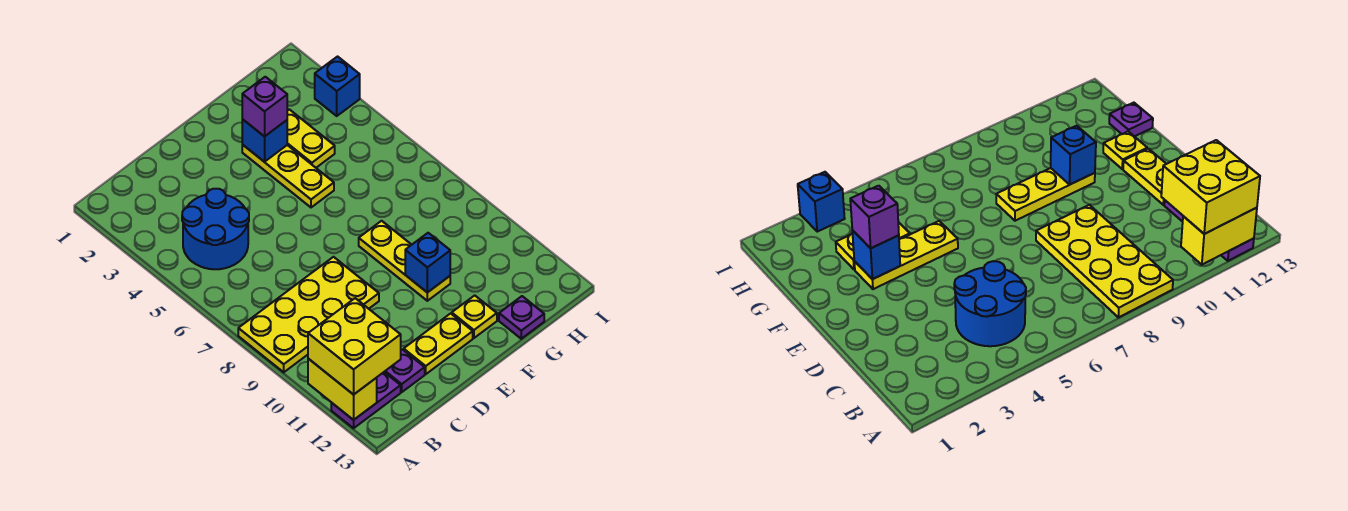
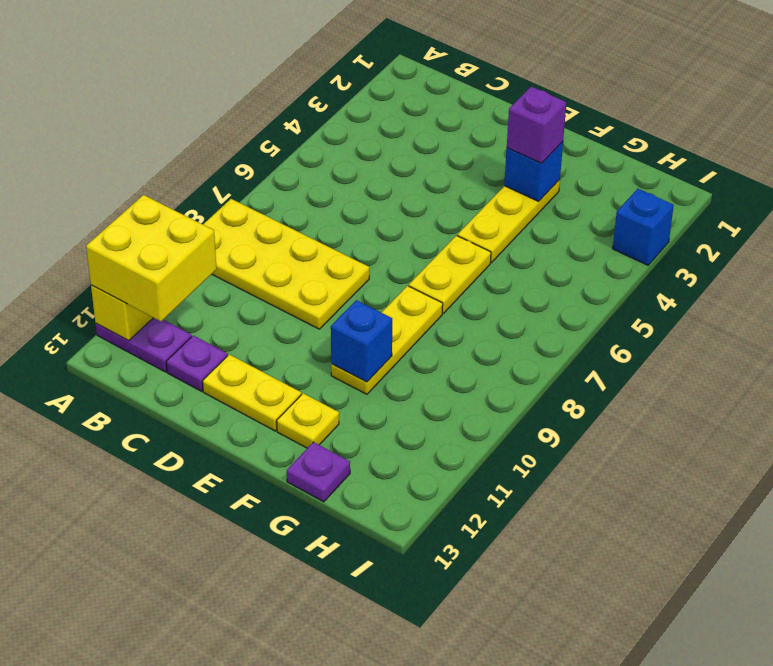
blue round brick B4:C5 level 1 -> none
yellow plate G3:G4 level 1 -> yellow plate F6:F7 level 1

